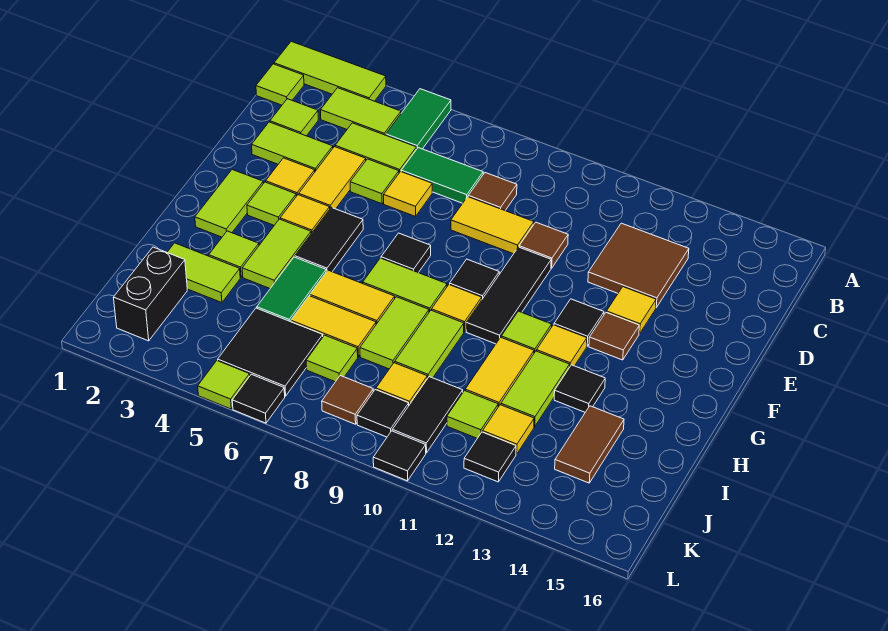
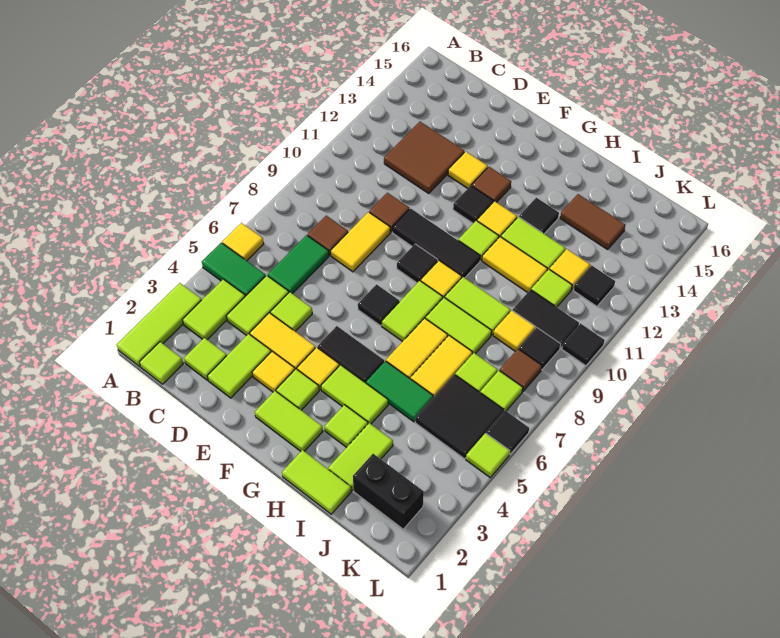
yellow tile D6 level 1 -> yellow tile A6 level 1
none -> lime tile H1:I1 level 1
none -> lime tile K7 level 1

